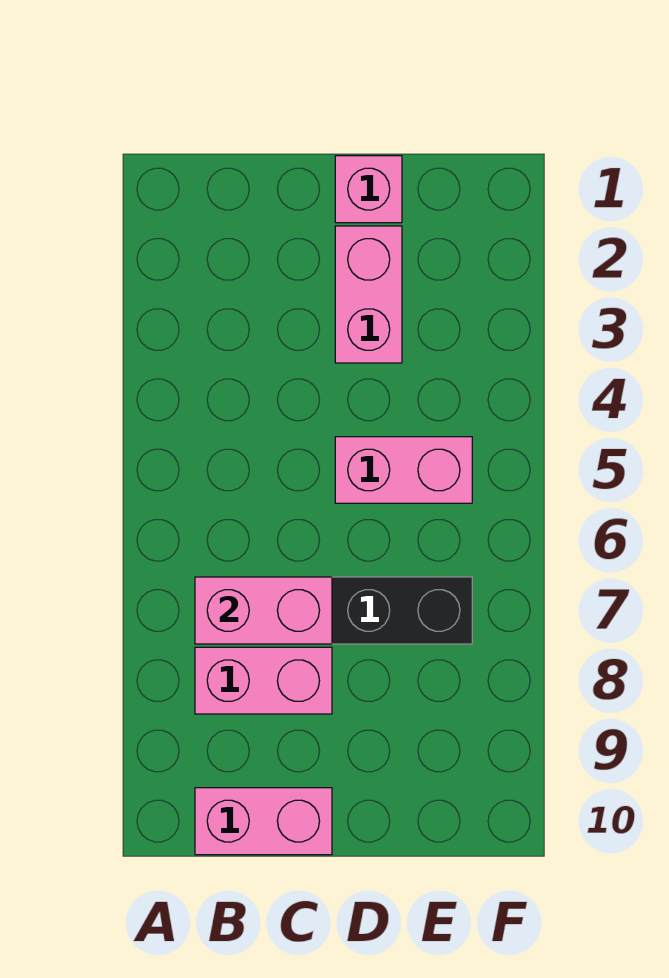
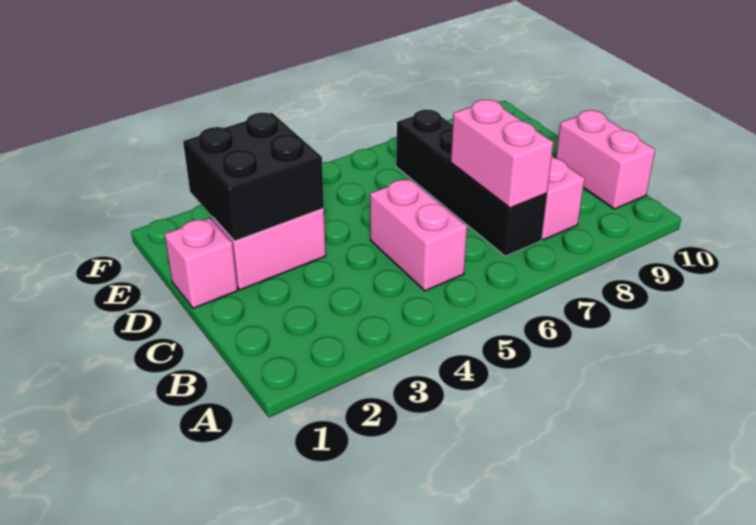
none -> black brick D2:E3 level 2
pink brick D5:E5 level 1 -> pink brick B5:C5 level 1

